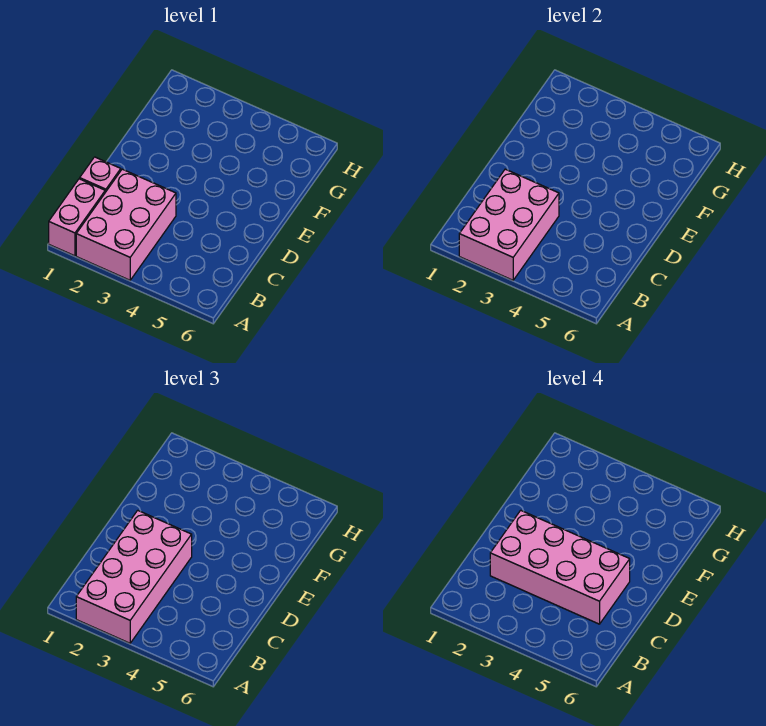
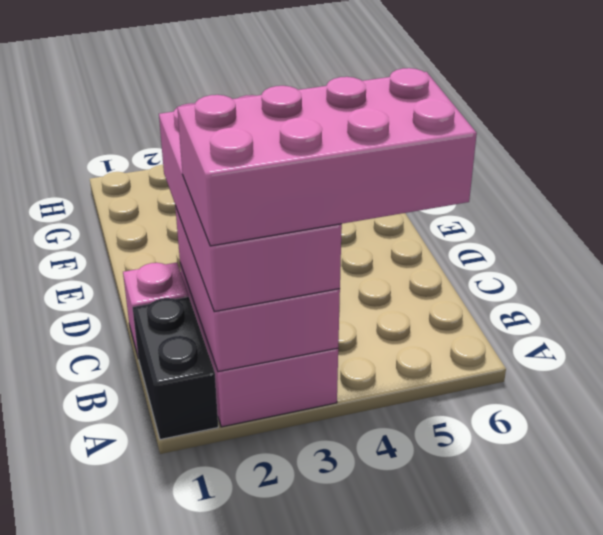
pink brick A1:B1 level 1 -> black brick A1:B1 level 1
pink brick C2:D5 level 4 -> pink brick A2:B5 level 4

